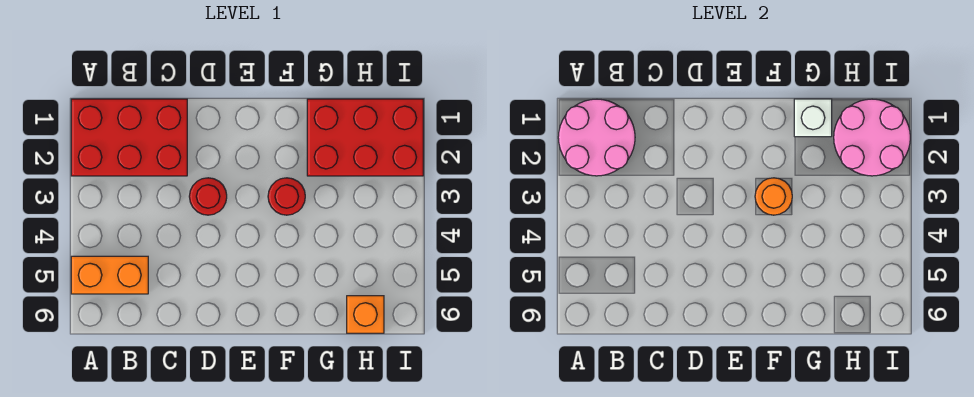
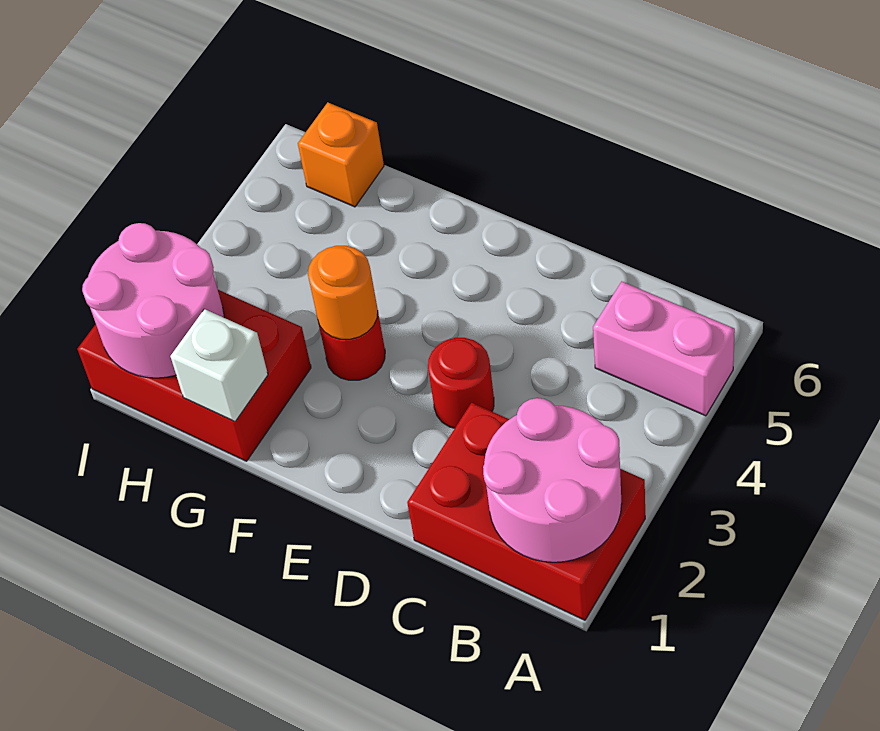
orange brick A5:B5 level 1 -> pink brick A5:B5 level 1

